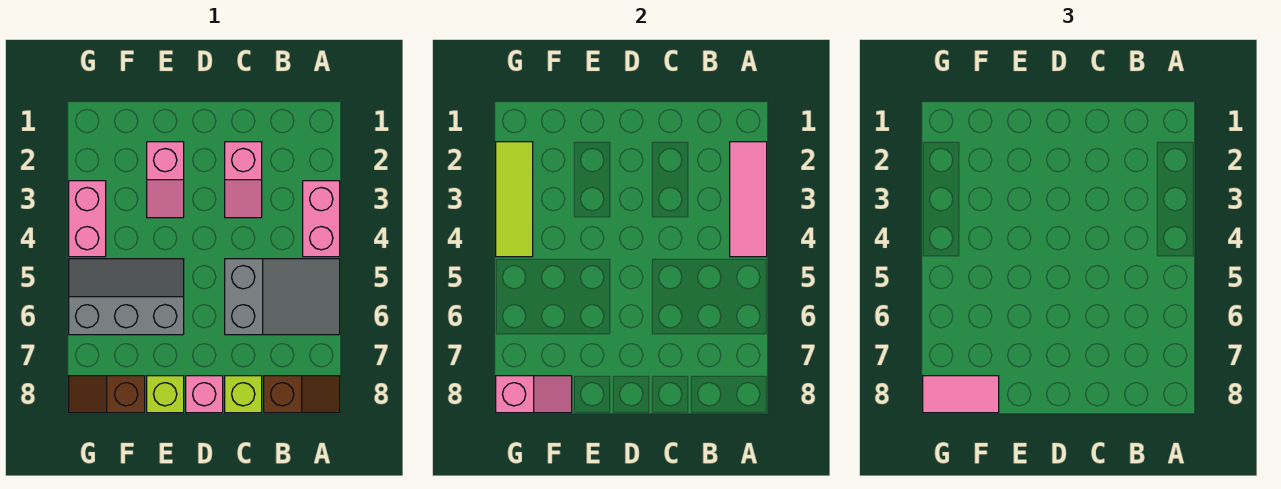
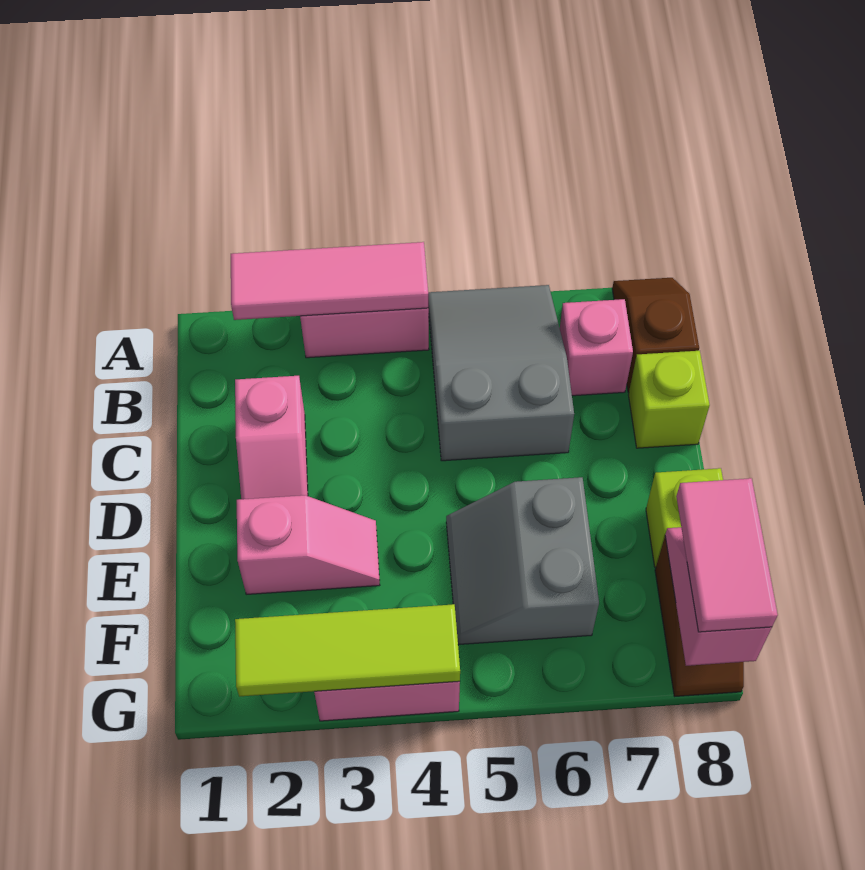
pink slope C2:C3 level 1 top 2 -> pink slope C2:D2 level 1 top C
pink brick D8 level 1 -> pink brick B7 level 1
grey slope E5:G6 level 1 top 6 -> grey slope E5:F6 level 1 top 6

